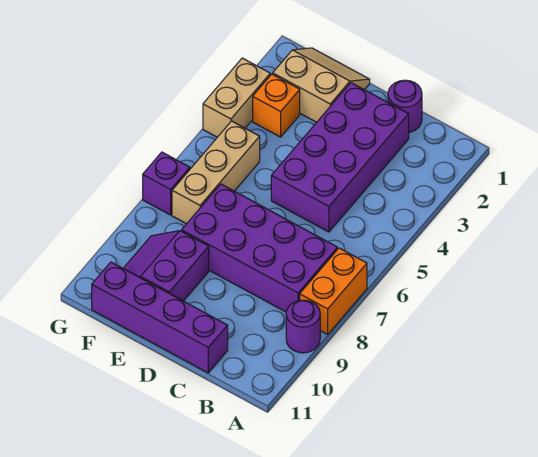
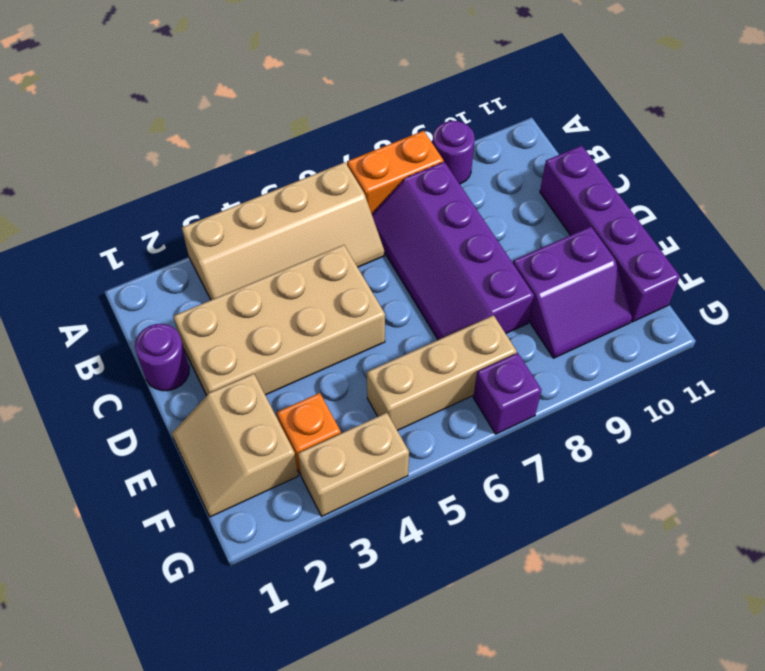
none -> tan slope A3:B6 level 1 top A
purple brick B7:E8 level 1 -> purple slope B7:E8 level 1 top 8
purple brick C2:D5 level 1 -> tan brick C2:D5 level 1

